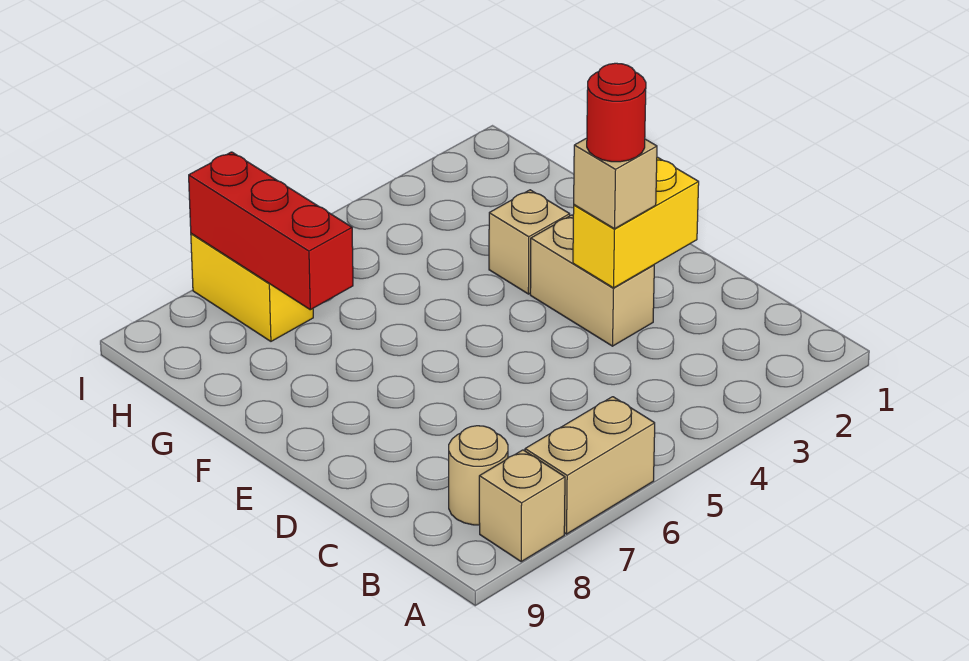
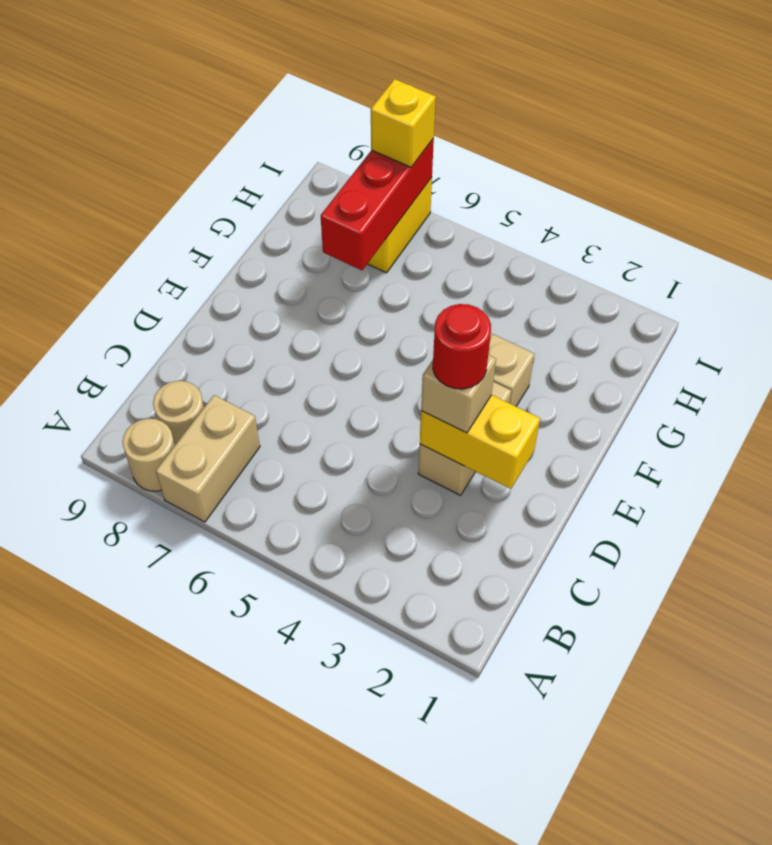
tan brick A6:A7 level 1 -> tan brick A7:B7 level 1
tan brick A8 level 1 -> tan round brick A8 level 1
none -> yellow brick I7 level 3

